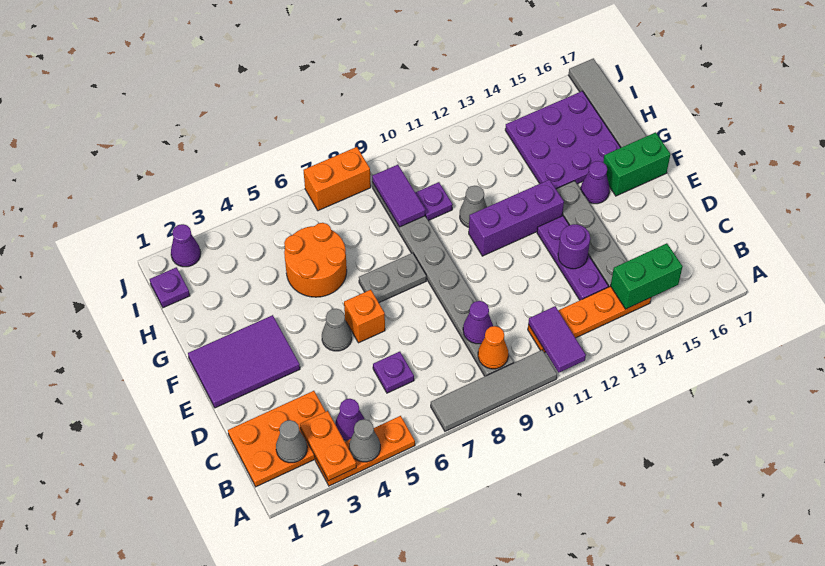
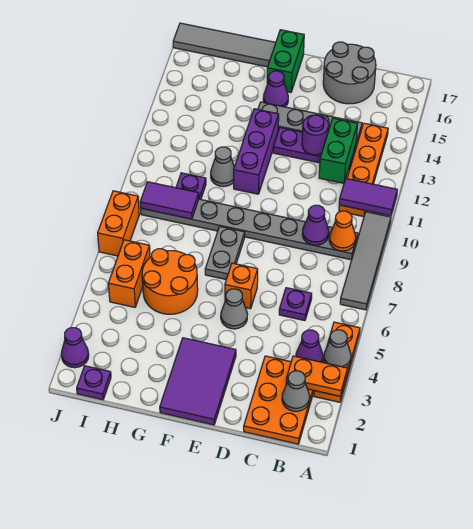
green brick B14:B15 level 2 -> green brick C12:C13 level 2
none -> grey round brick C16:D17 level 1
purple plate G14:I16 level 1 -> none
none -> orange brick I5:I6 level 1

